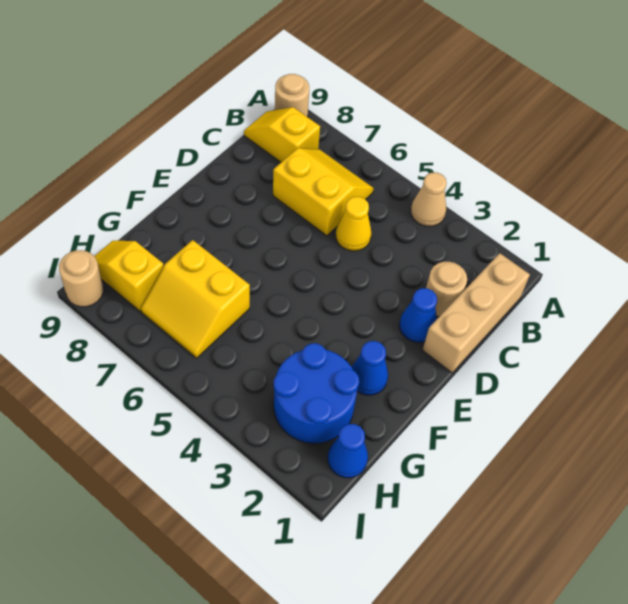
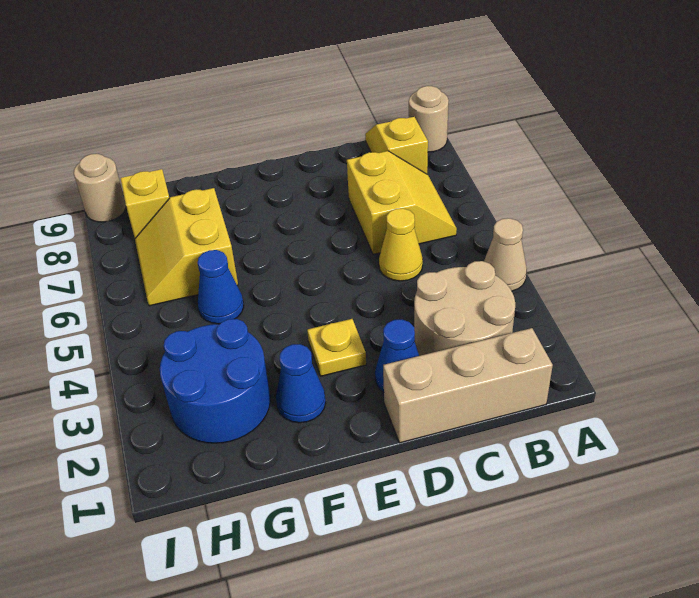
tan round brick C2 level 1 -> tan round brick B2:C3 level 1
none -> yellow plate E3 level 1
blue cone H1 level 1 -> blue cone G5 level 1

